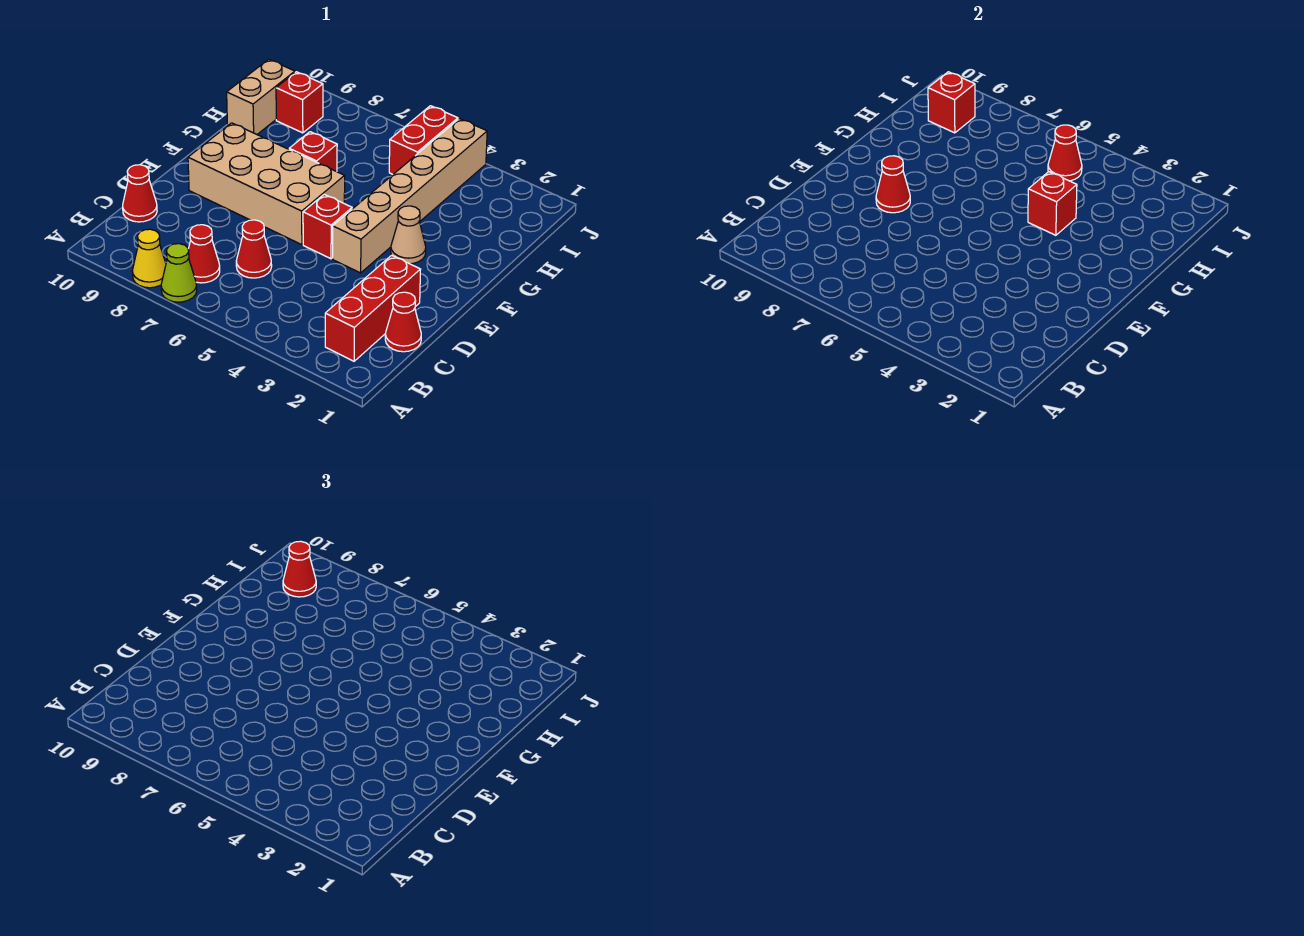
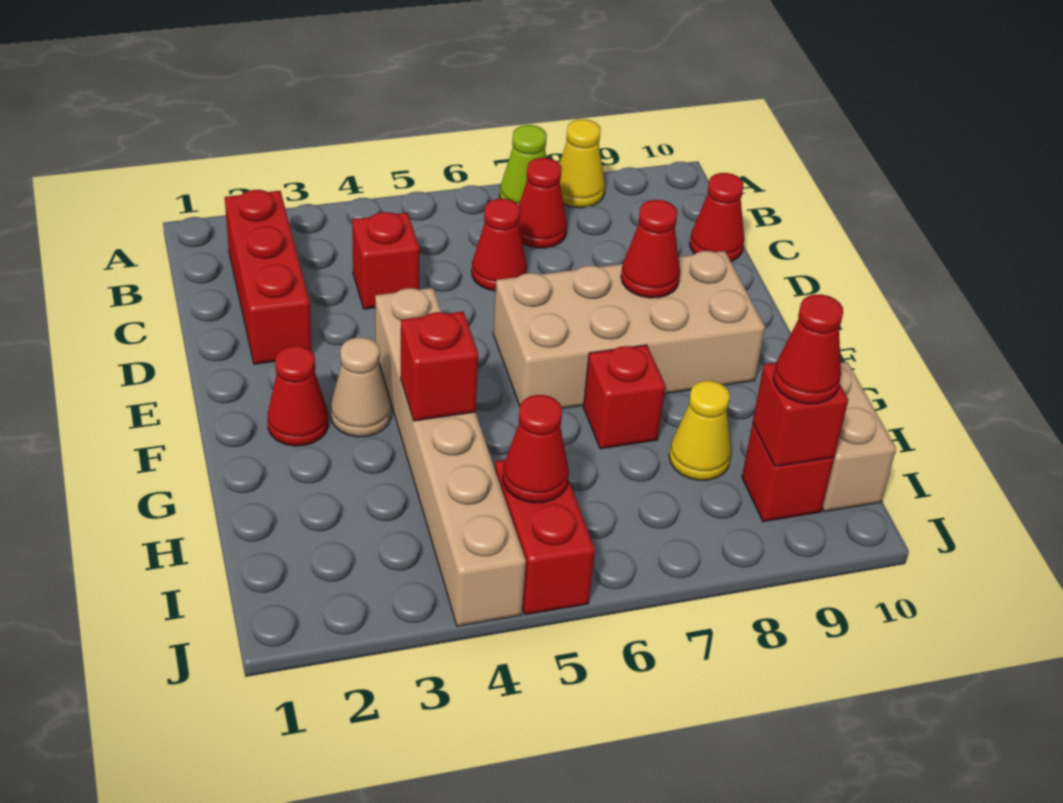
red cone C1 level 1 -> red cone F2 level 1
red brick E5 level 1 -> red brick C4 level 1
none -> yellow cone H8 level 1

